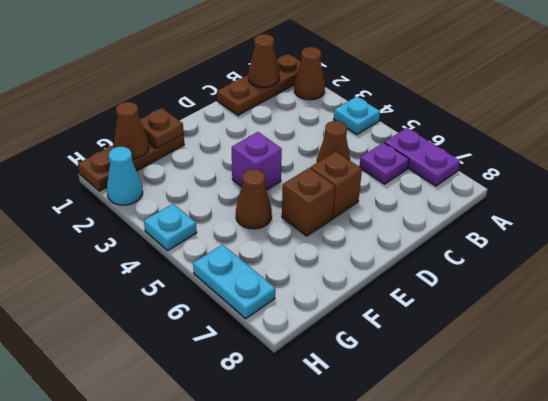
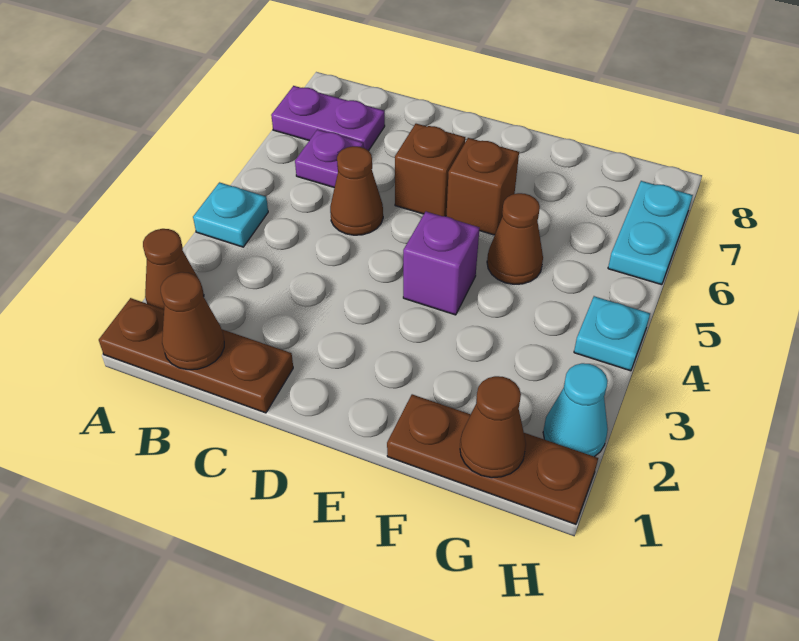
purple plate A6:A7 level 1 -> purple plate A7:B7 level 1
brown plate F1 level 2 -> none

